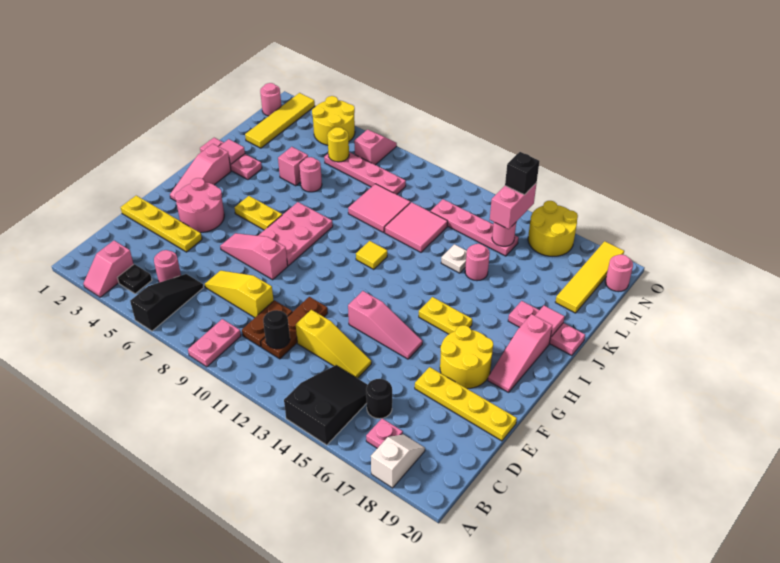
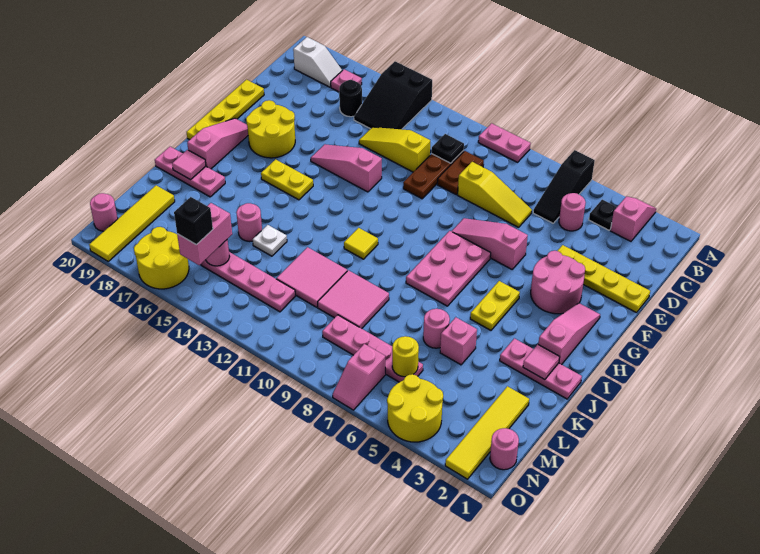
pink plate A9:B9 level 1 -> pink plate A9:A10 level 1
white slope A18:B18 level 1 top A -> white slope B18:B19 level 1 top 19
black round brick C11 level 2 -> black plate C11 level 2
yellow plate E17:E20 level 1 -> yellow plate E20:H20 level 1
pink slope F6:F8 level 1 top 8 -> pink slope F6:F8 level 1 top 6
yellow plate H5:H6 level 1 -> yellow plate H5:I5 level 1

